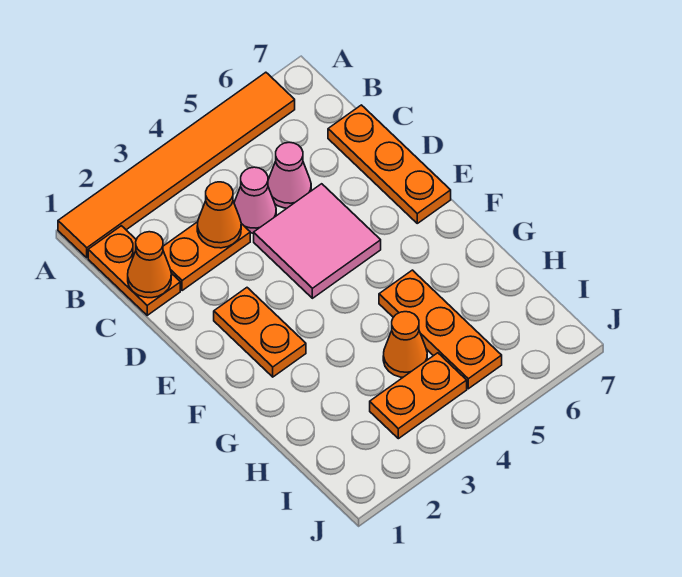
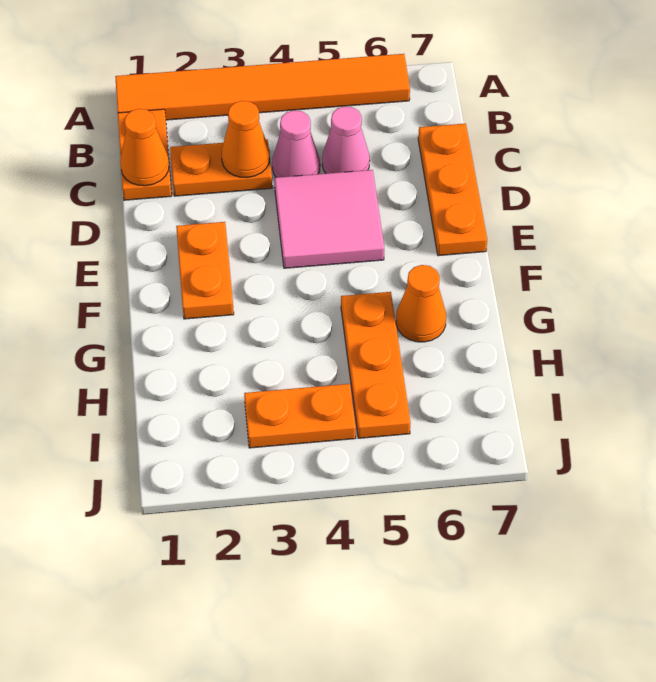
orange cone H4 level 1 -> orange cone G6 level 1

